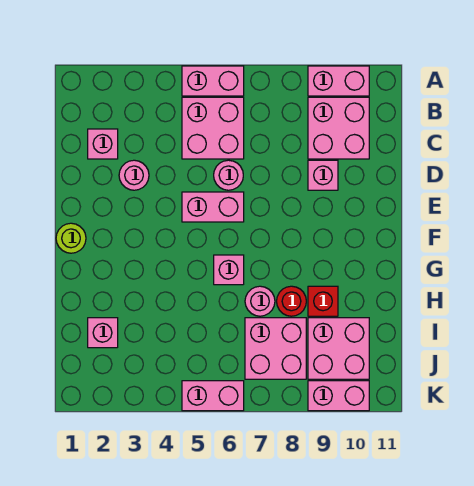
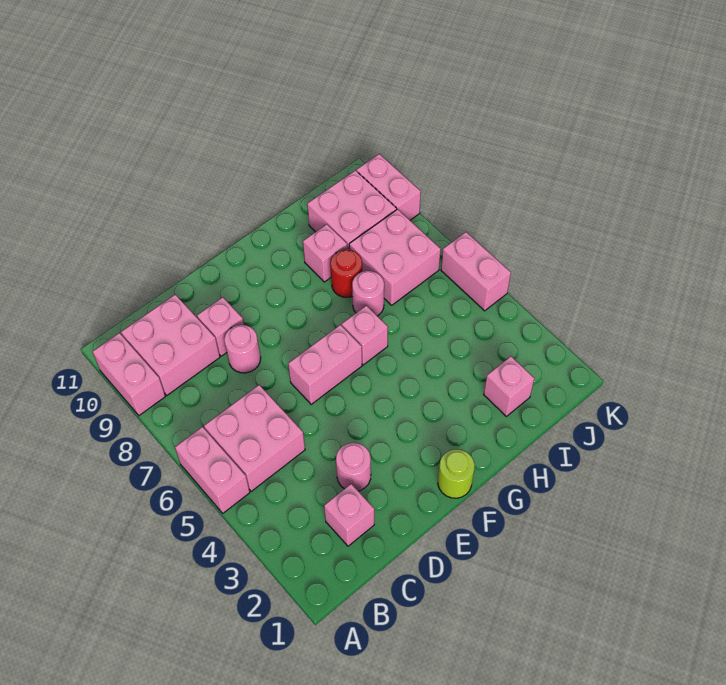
pink round brick D6 level 1 -> pink round brick D8 level 1
pink brick E5:E6 level 1 -> pink brick E6:F6 level 1
red brick H9 level 1 -> pink brick H9 level 1

